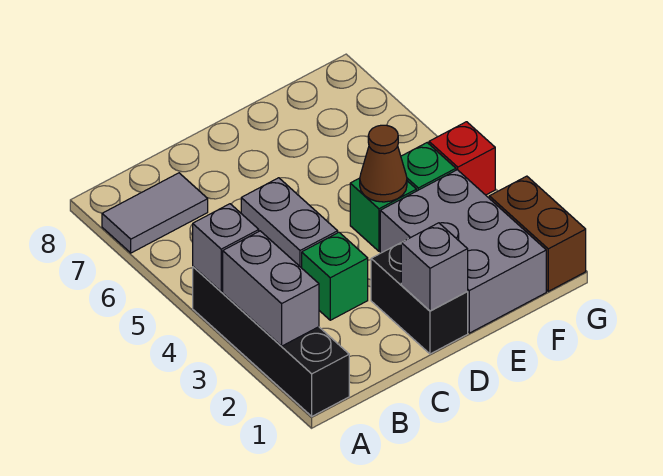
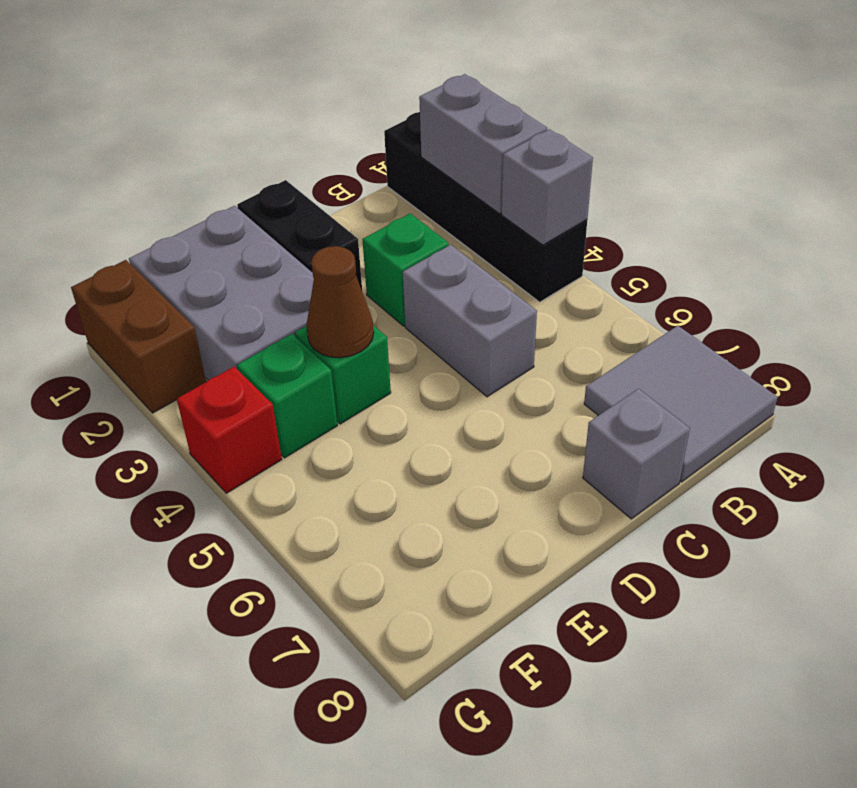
grey tile A7:B7 level 1 -> grey tile A7:B8 level 1
grey brick D1 level 2 -> grey brick C8 level 1

